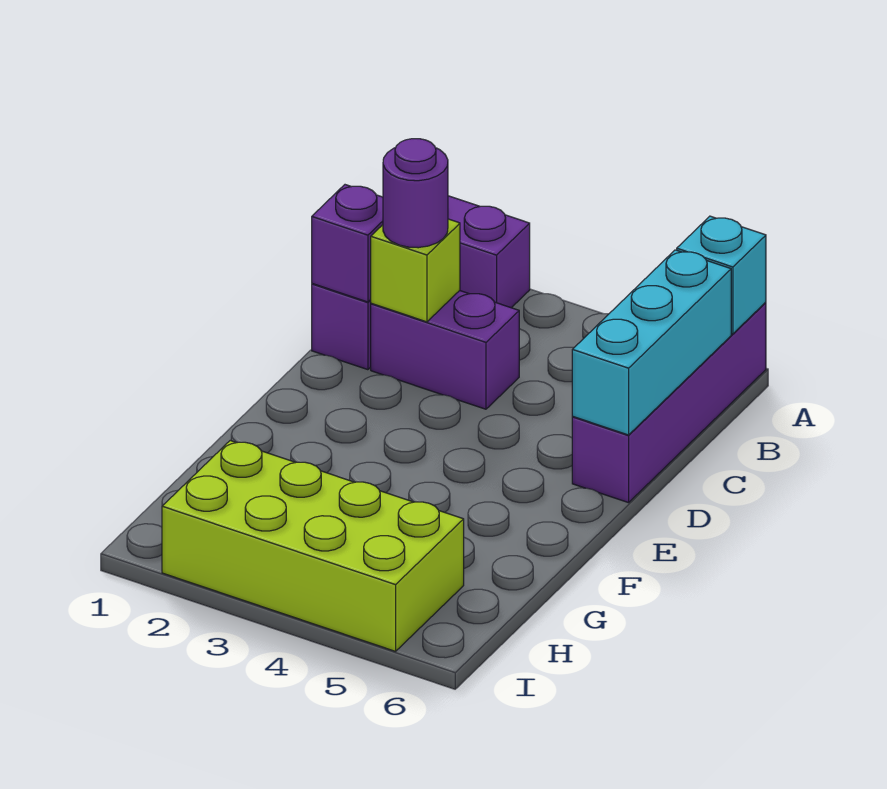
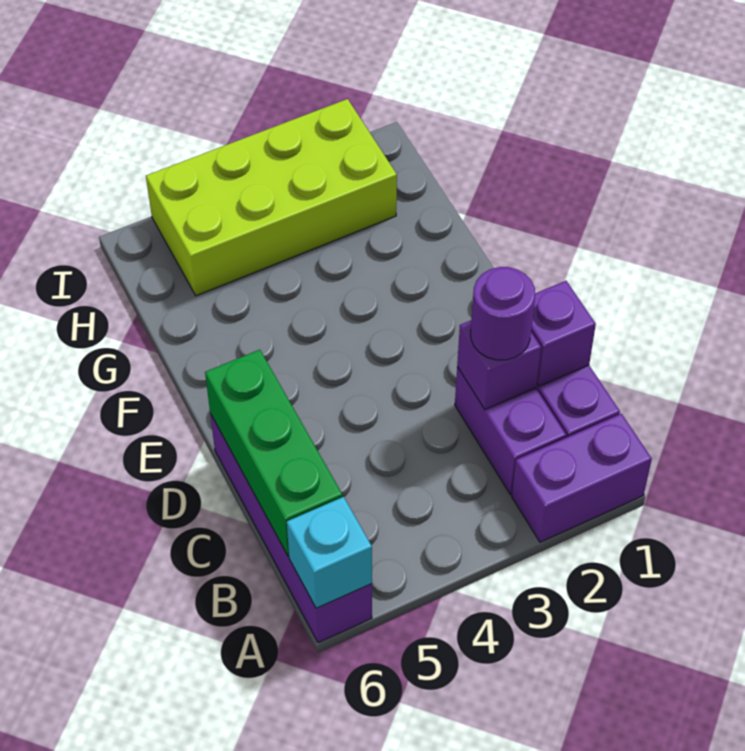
cyan brick B6:D6 level 2 -> green brick B6:D6 level 2
purple brick C2:C3 level 1 -> purple brick B2:C2 level 1
lime brick C2 level 2 -> purple brick C2 level 2

